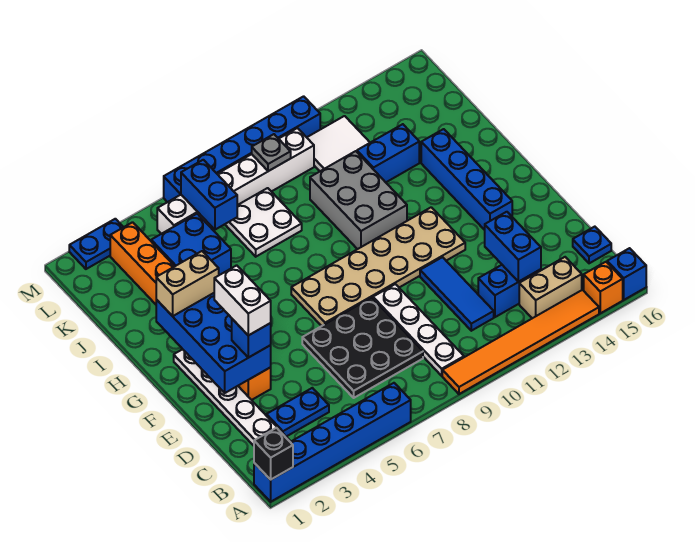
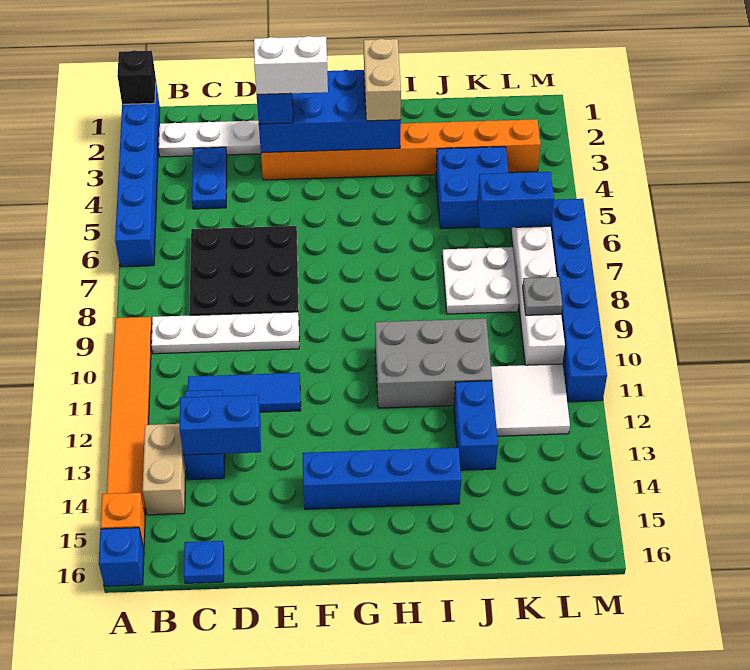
tan plate F7:G12 level 1 -> none
blue plate M2:M3 level 1 -> none

